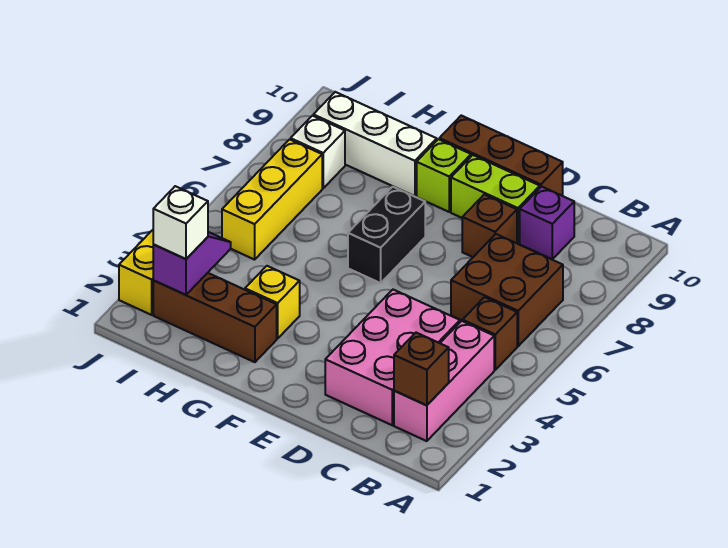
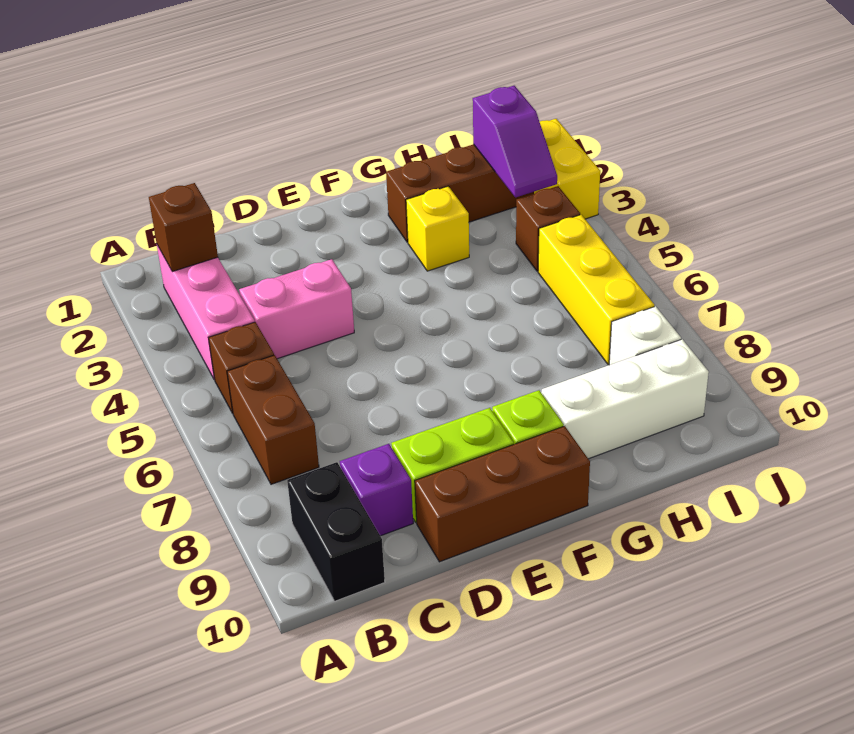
brown brick B6:C7 level 1 -> brown brick B6:B7 level 1
pink brick C2:D4 level 1 -> pink brick C4:D4 level 1
brown brick D8 level 1 -> brown brick I4 level 1
black brick F6:F7 level 1 -> black brick B9:B10 level 1
white brick I2 level 3 -> none

